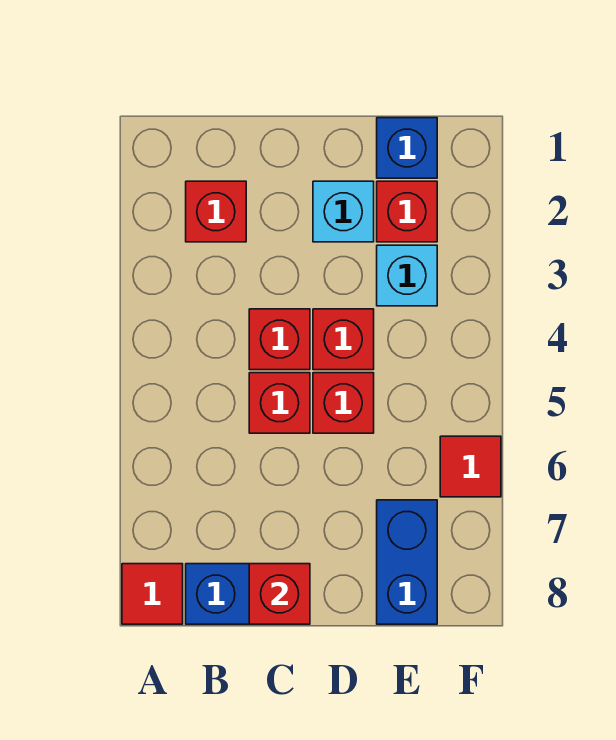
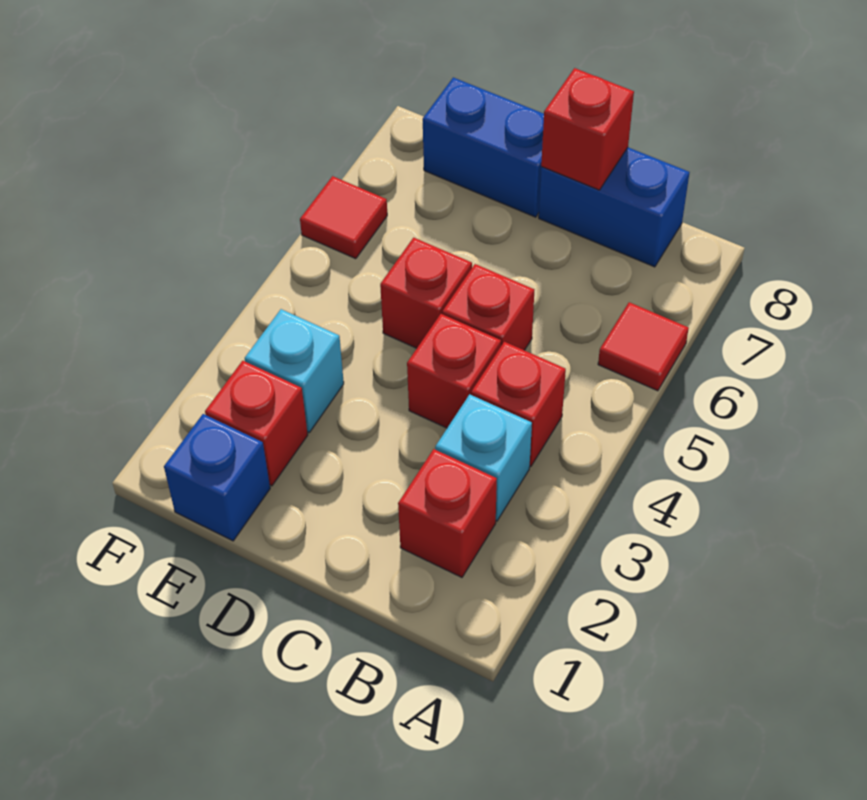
red tile A8 level 1 -> red tile A6 level 1
cyan brick D2 level 1 -> cyan brick B3 level 1
red brick D4 level 1 -> red brick B4 level 1
blue brick E7:E8 level 1 -> blue brick D8:E8 level 1

